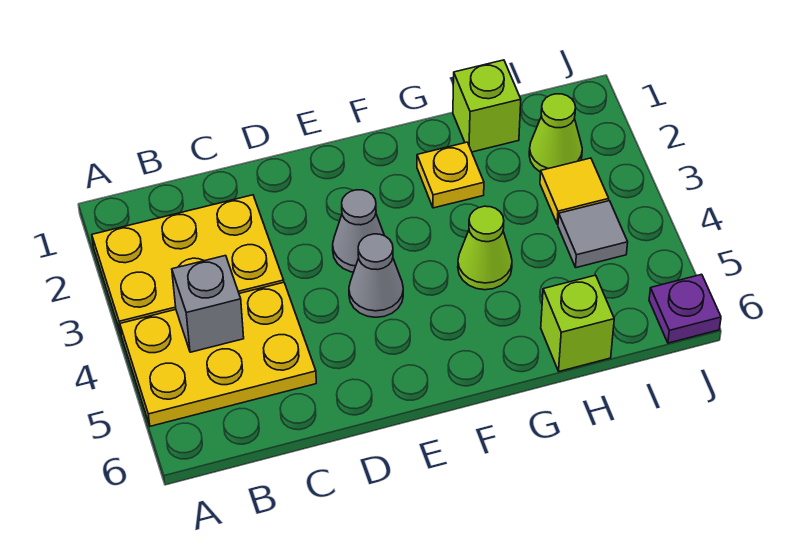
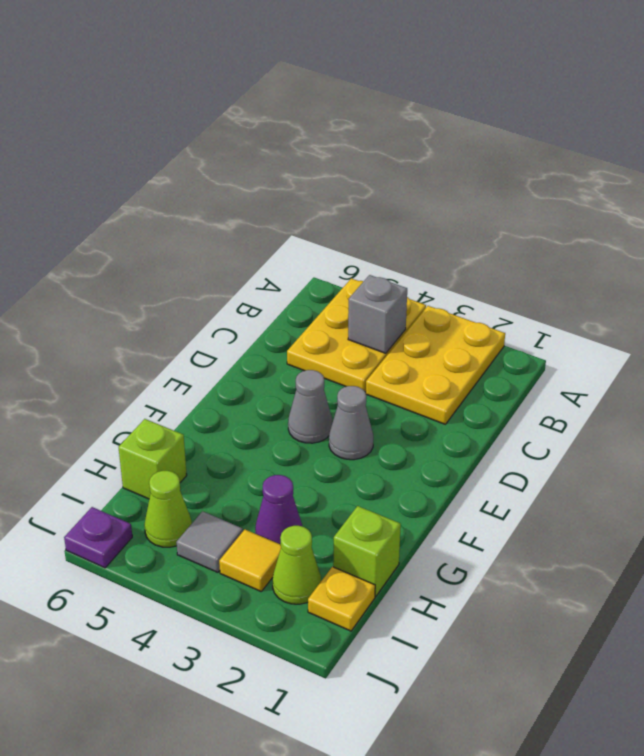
yellow plate G2 level 1 -> yellow plate I1 level 1
lime cone G4 level 1 -> lime cone I5 level 1
none -> purple cone H3 level 1

